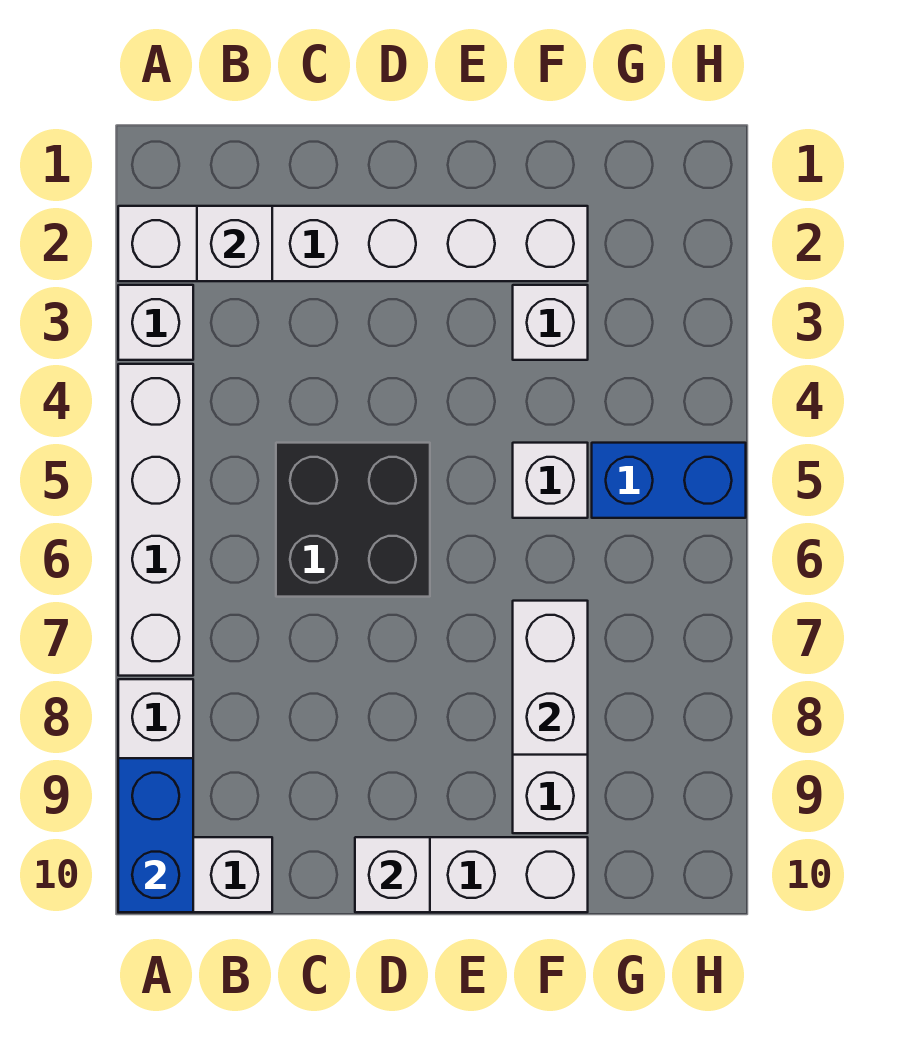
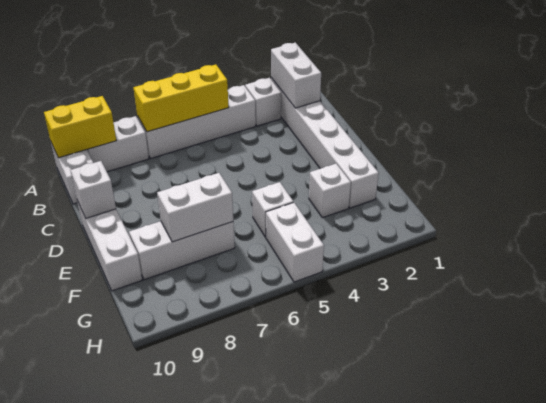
none -> yellow brick A5:A7 level 2
blue brick A9:A10 level 2 -> yellow brick A9:A10 level 2
white brick B2 level 2 -> white brick A2:B2 level 2
black brick C5:D6 level 1 -> none
blue brick G5:H5 level 1 -> white brick G5:H5 level 1

